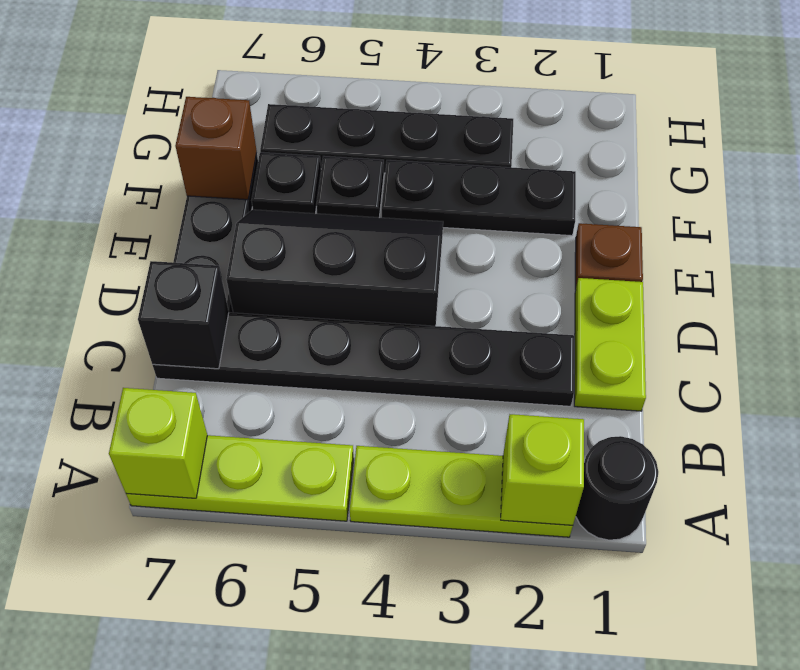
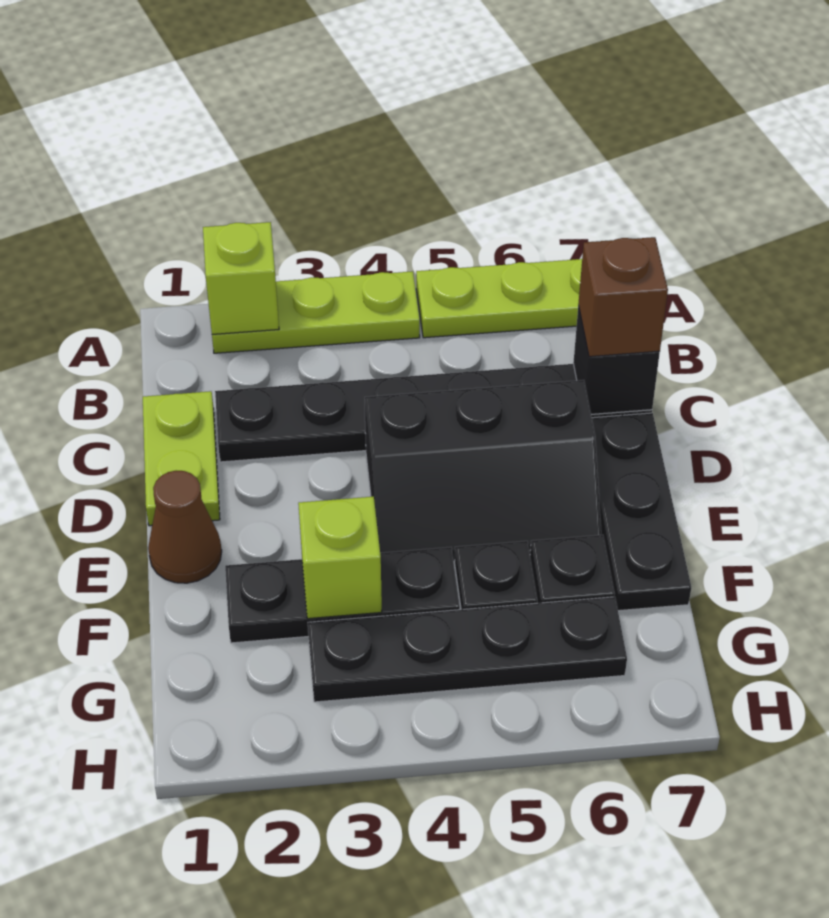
black round brick A1 level 1 -> none
lime brick A7 level 2 -> lime brick F3 level 2
brown plate E1 level 1 -> brown cone E1 level 1
brown brick F7 level 2 -> brown brick C7 level 3

